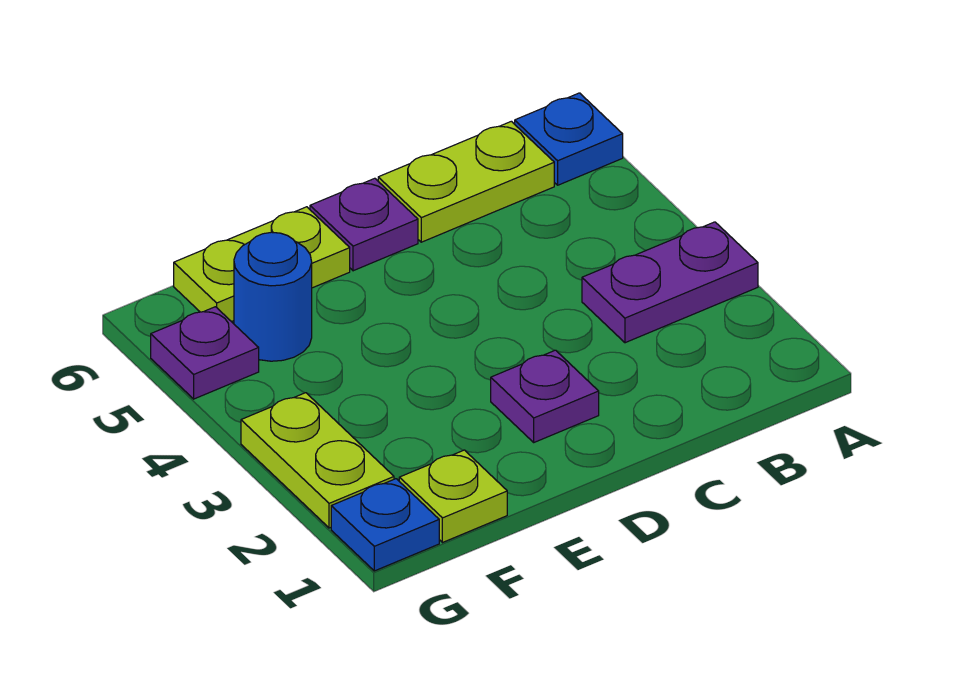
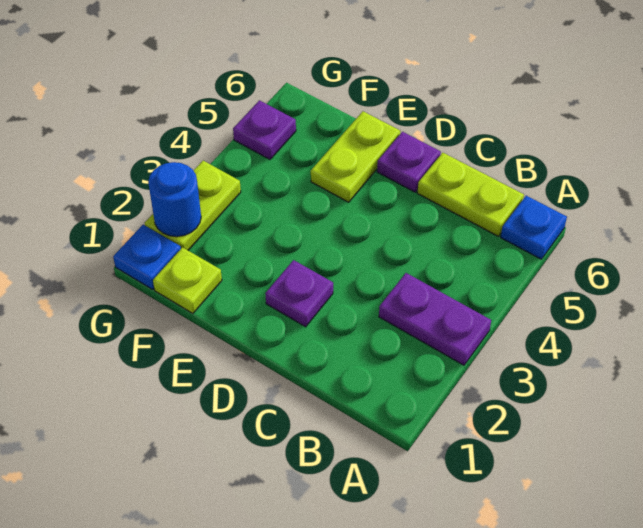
lime plate E6:F6 level 1 -> lime plate E5:E6 level 1
blue round brick F5 level 1 -> blue round brick G2 level 2

